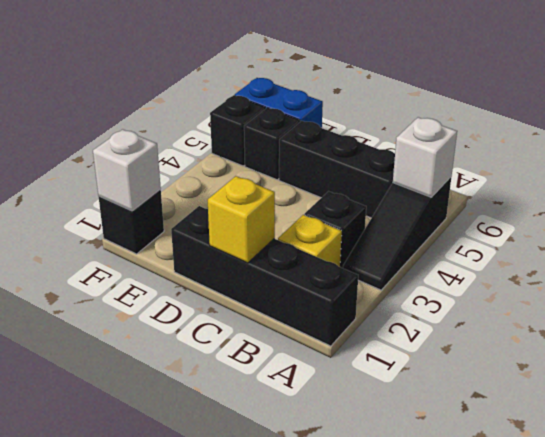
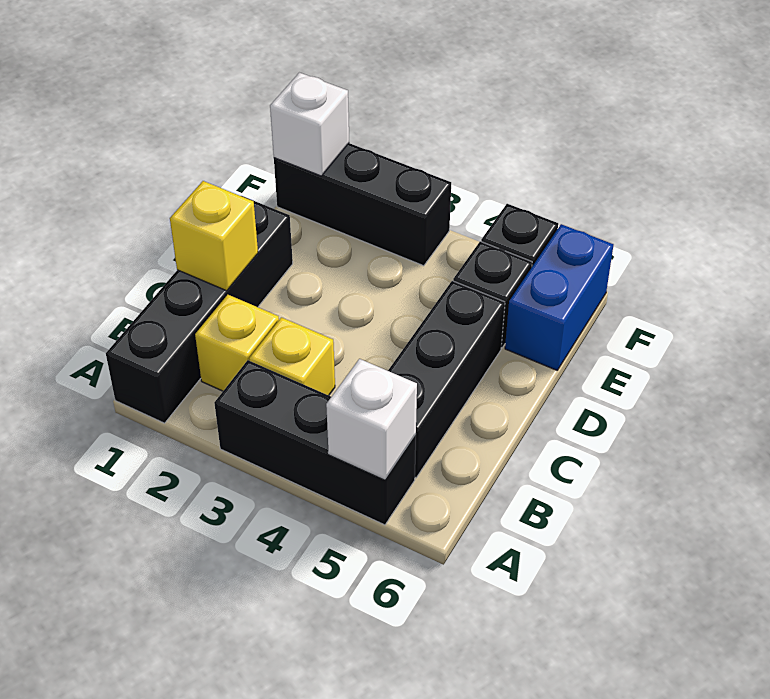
black slope A3:A5 level 1 top 5 -> black brick A3:A5 level 1
black brick B3 level 1 -> yellow brick B3 level 1
black brick F1 level 1 -> black brick F1:F3 level 1

